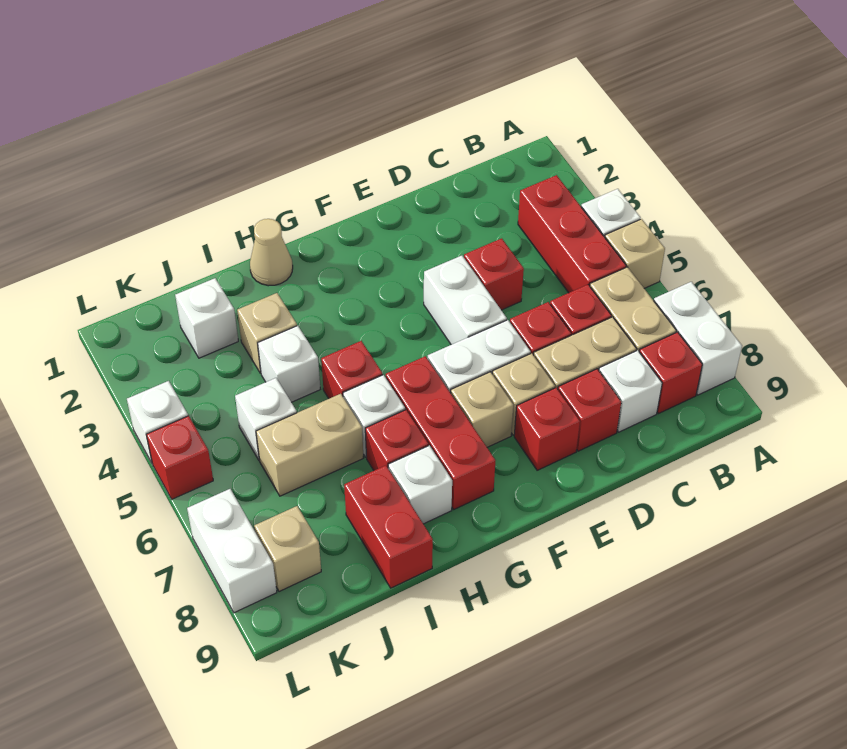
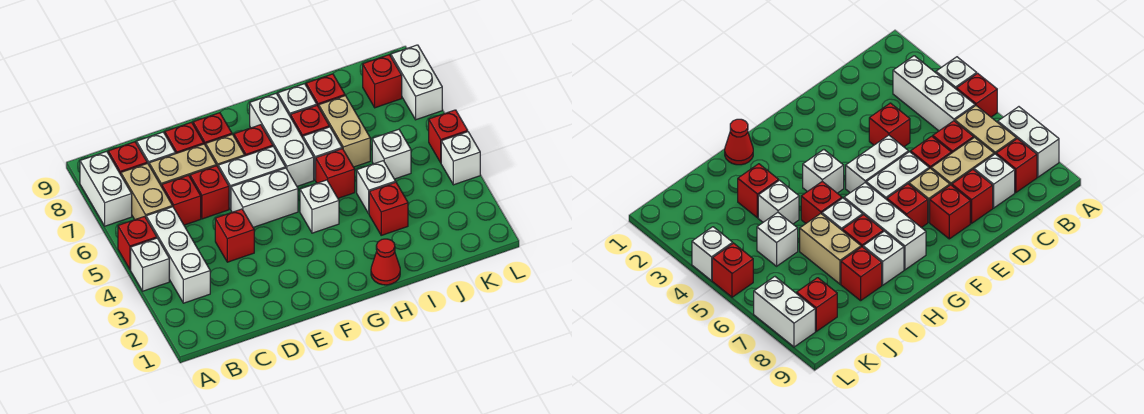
tan brick A5 level 1 -> red brick A5 level 1
red brick B3:B5 level 1 -> white brick B3:B5 level 1
white brick E4:E5 level 1 -> white brick E5:F5 level 1
tan brick F7 level 1 -> red brick F7 level 1
red brick G6:G8 level 1 -> white brick G6:G8 level 1
tan cone H1 level 1 -> red cone H1 level 1
tan brick I3 level 1 -> red brick I3 level 1
tan brick I6:J6 level 1 -> tan brick I6:I7 level 1
red brick I8:I9 level 1 -> red brick I8 level 1
white brick J2 level 1 -> white brick G4 level 1
tan brick K8 level 1 -> red brick K8 level 1

